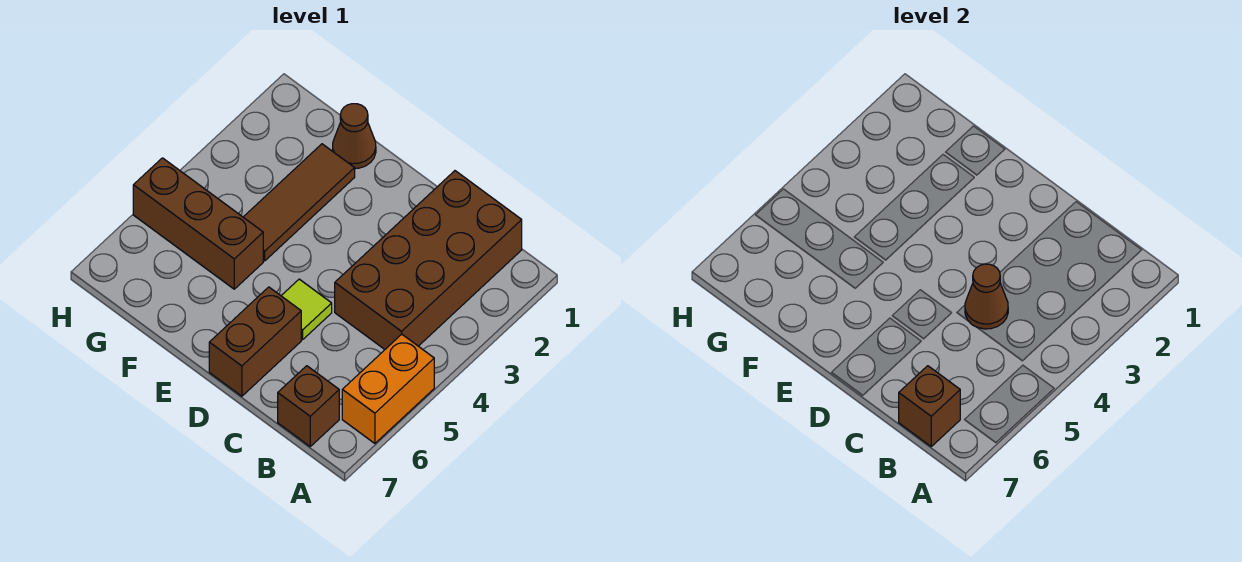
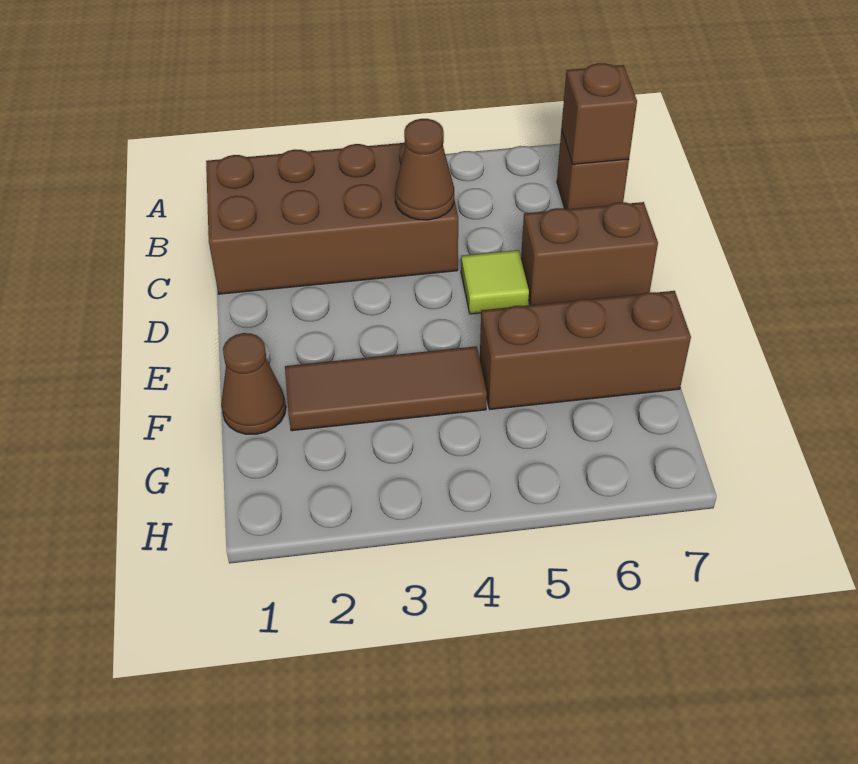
orange brick A5:A6 level 1 -> none
brown brick F5:H5 level 1 -> brown brick F5:F7 level 1

